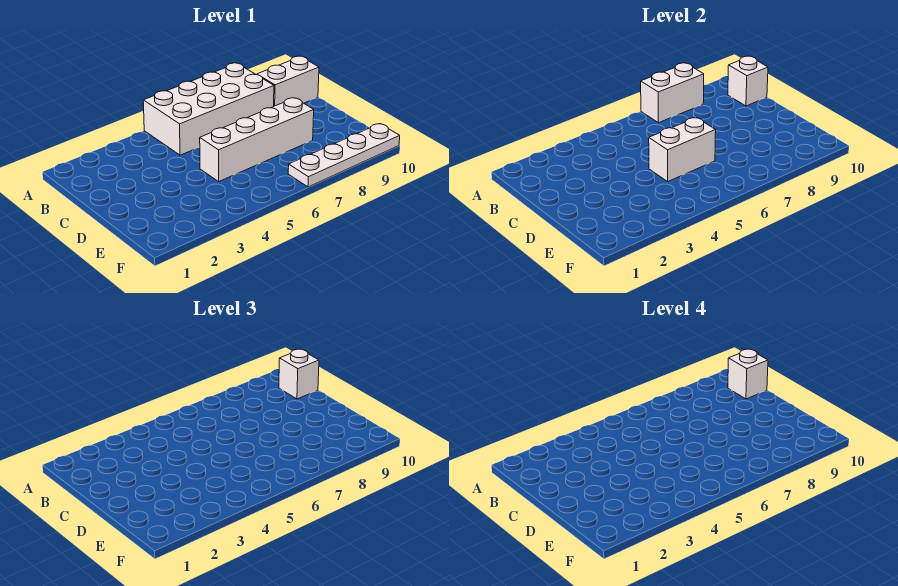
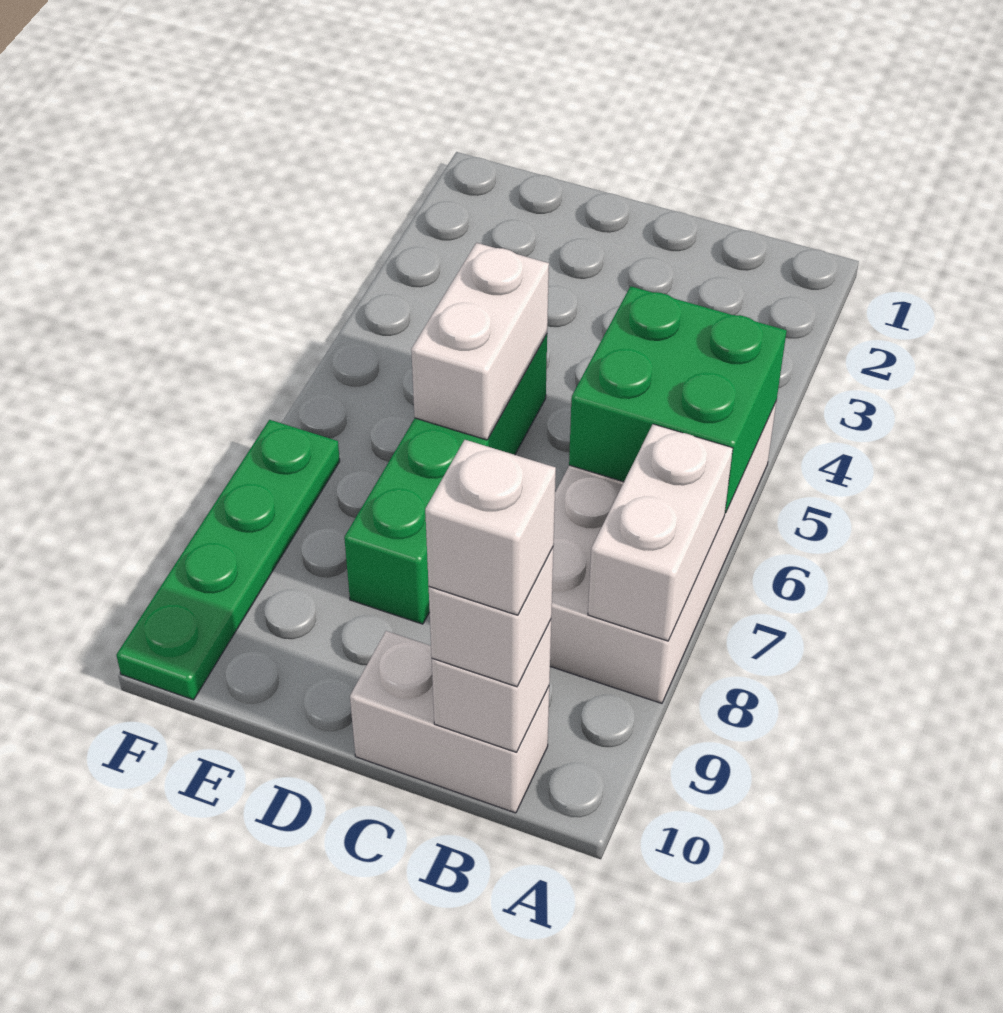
none -> green brick A5:B6 level 2
white brick B9:B10 level 1 -> white brick B10:C10 level 1
white brick D5:D8 level 1 -> green brick D5:D8 level 1
white plate F7:F10 level 1 -> green plate F7:F10 level 1

